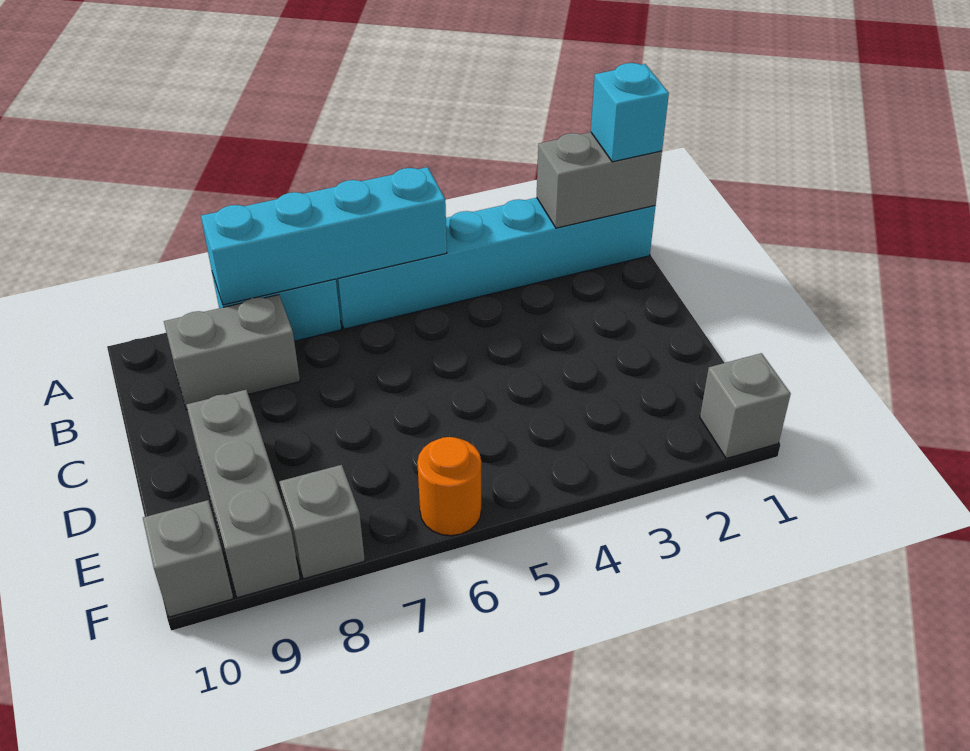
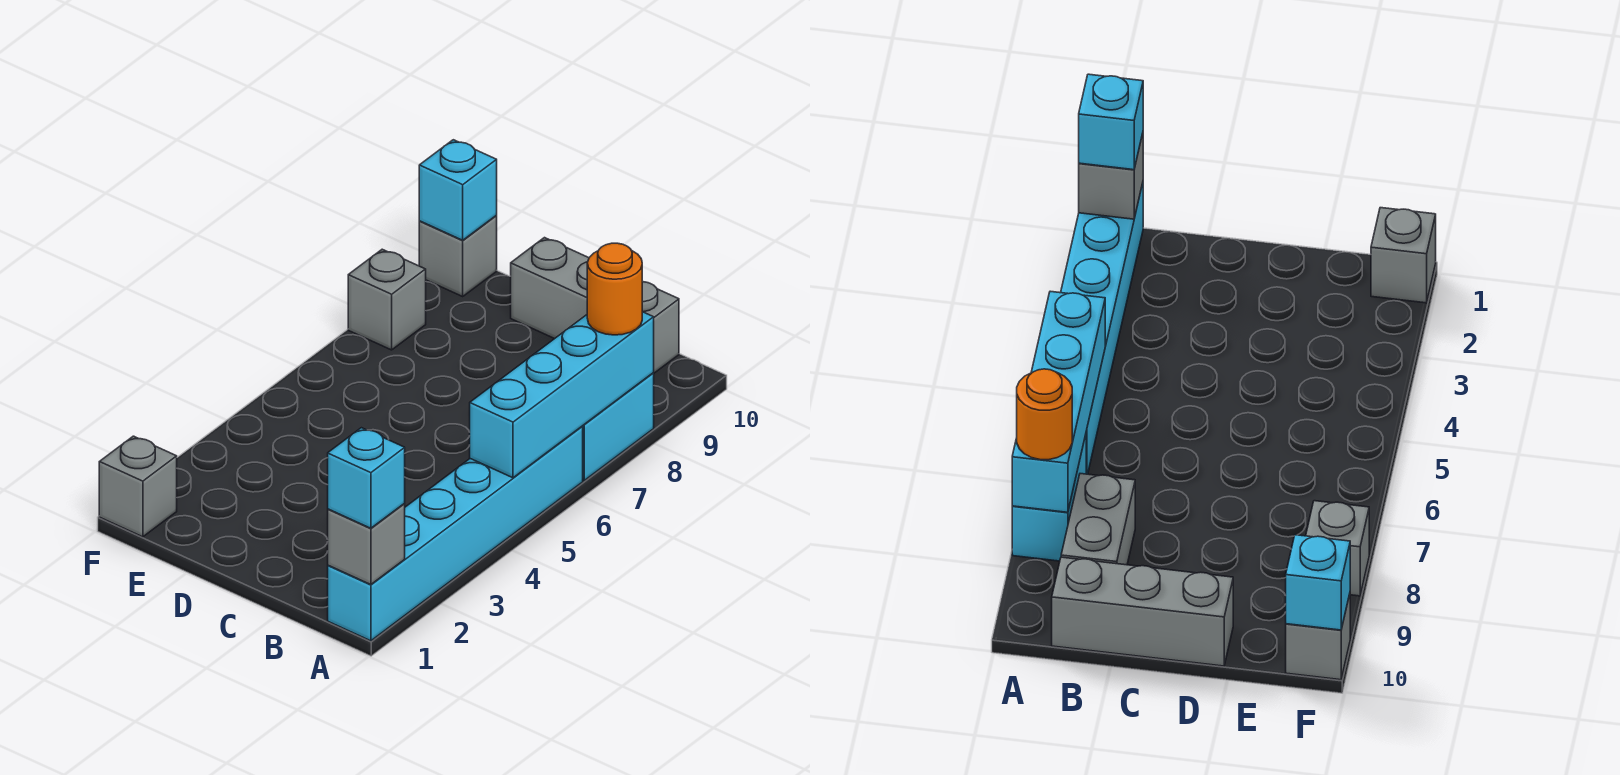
grey brick A1:A2 level 2 -> grey brick A1 level 2
grey brick D9:F9 level 1 -> grey brick B10:D10 level 1
orange round brick F6 level 1 -> orange round brick A8 level 3
none -> cyan brick F10 level 2

